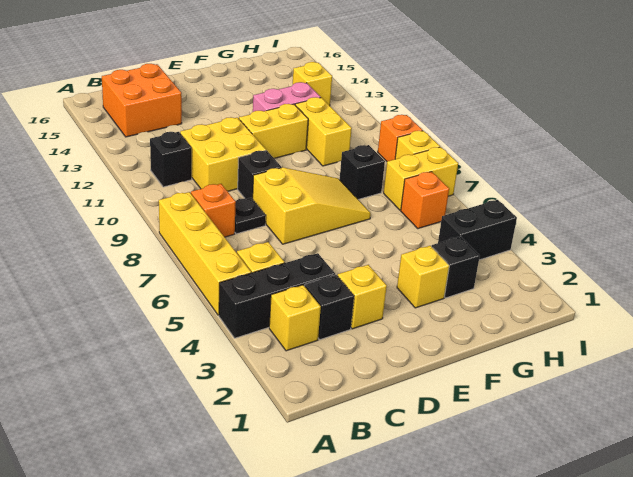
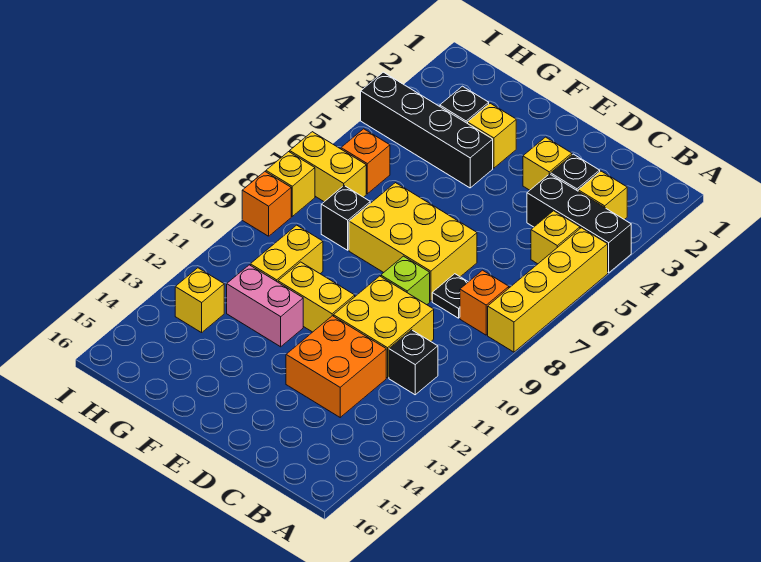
orange brick B14:C15 level 1 -> orange brick C12:D13 level 1
yellow slope D7:F8 level 1 top D -> yellow brick D7:F8 level 1
black brick D9 level 1 -> lime brick D9 level 1
black brick H4:I4 level 1 -> black brick F4:I4 level 1

